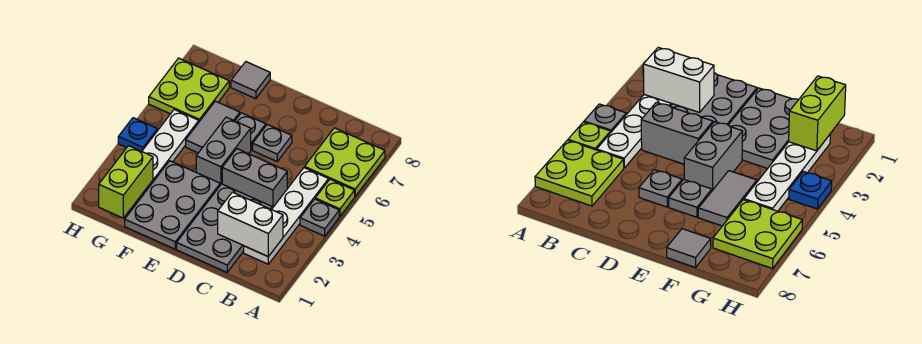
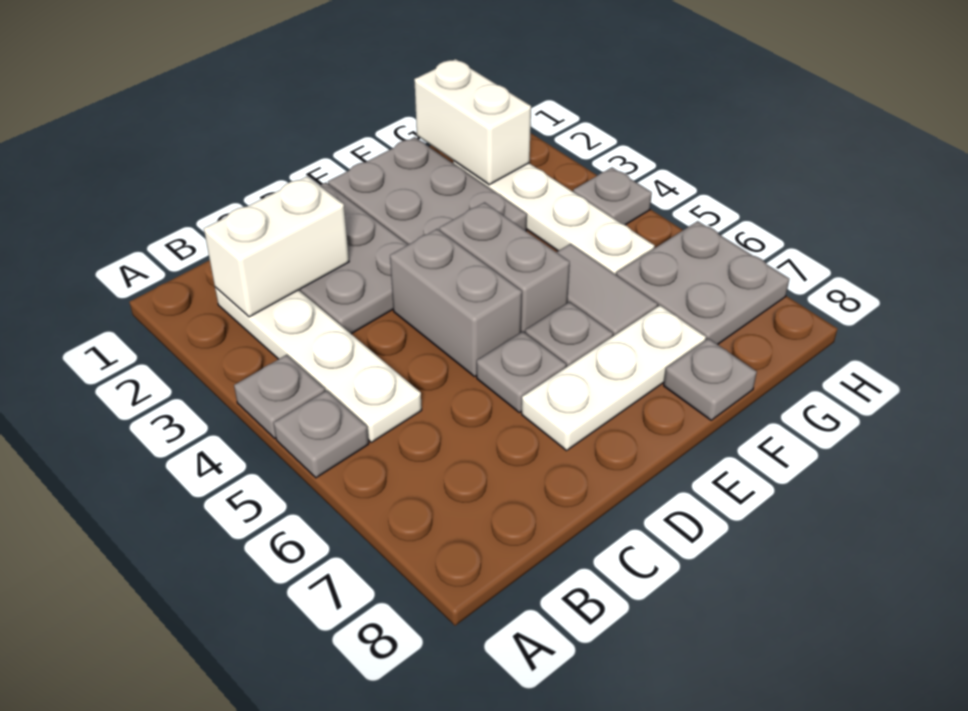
lime plate A5 level 1 -> grey plate A5 level 1
lime plate A6:B7 level 1 -> none
grey brick C4:D4 level 1 -> grey brick D4:D5 level 1
none -> white plate D7:F7 level 1
grey tile F8 level 1 -> grey plate F8 level 1
lime brick G1:G2 level 2 -> white brick G1:G2 level 2
lime plate G6:H7 level 1 -> grey plate G6:H7 level 1
blue plate H4 level 1 -> grey plate H4 level 1

